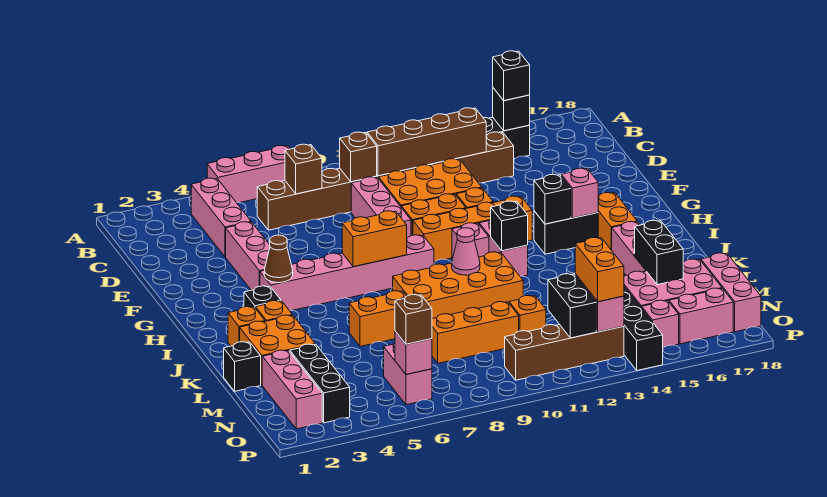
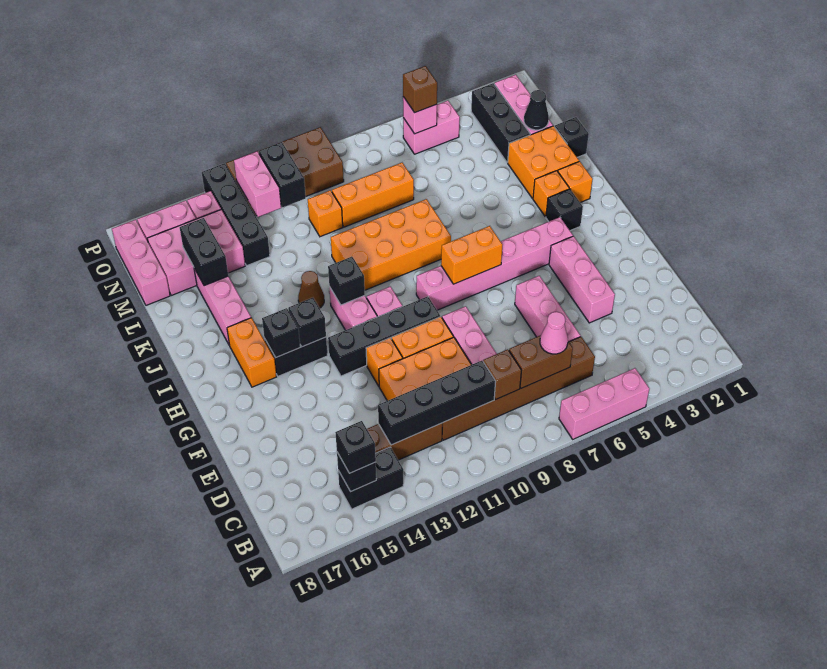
pink brick B4:D4 level 1 -> pink brick D6:F6 level 1
brown brick C7 level 2 -> brown brick C7:C8 level 2
brown brick C10:C13 level 2 -> black brick C10:C13 level 2
orange brick G10:G13 level 1 -> black brick G10:G13 level 1
brown cone H4 level 2 -> brown cone J13 level 1
pink brick H15 level 2 -> black brick H15 level 2
pink cone J10 level 2 -> pink cone C7 level 3
orange brick K6:K7 level 1 -> none
none -> black cone M2 level 2
pink brick N6:O6 level 1 -> pink brick O5:O6 level 1
orange brick N13:O13 level 3 -> none
brown brick O10:O13 level 1 -> brown brick O10:P13 level 1

